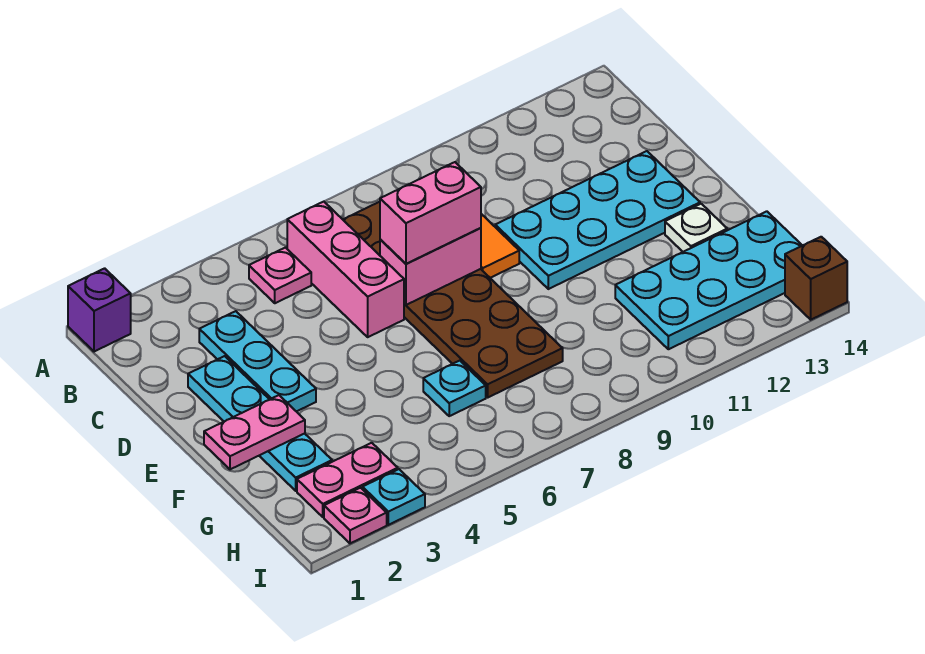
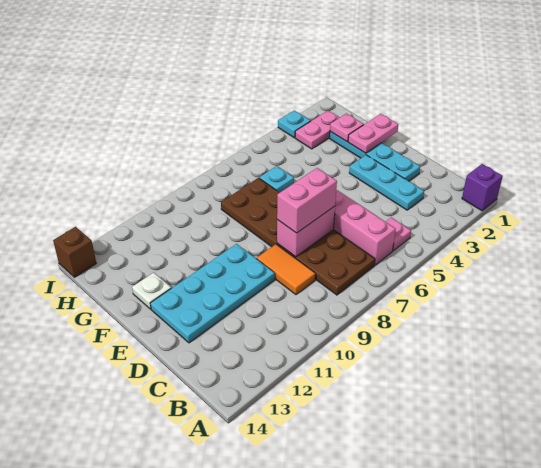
cyan plate G11:H14 level 1 -> none
pink plate I2 level 1 -> pink plate G2 level 2

